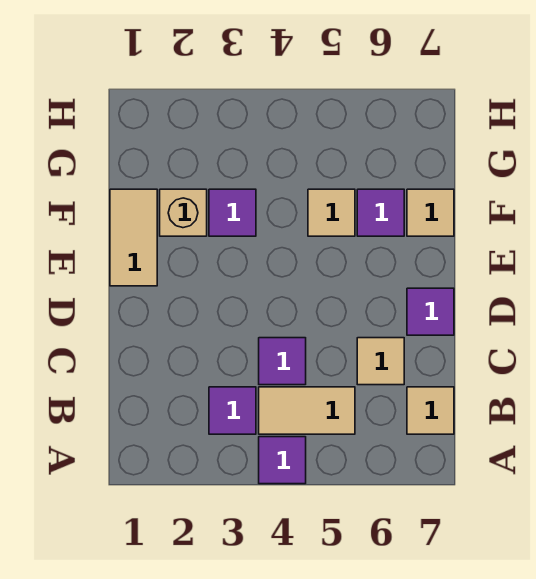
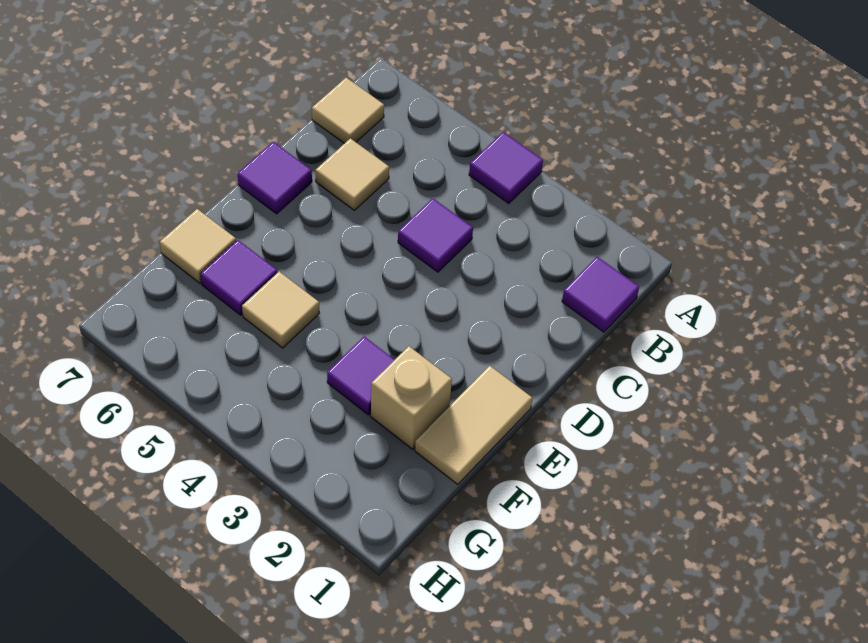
purple tile B3 level 1 -> purple tile B1 level 1
tan tile B4:B5 level 1 -> none

